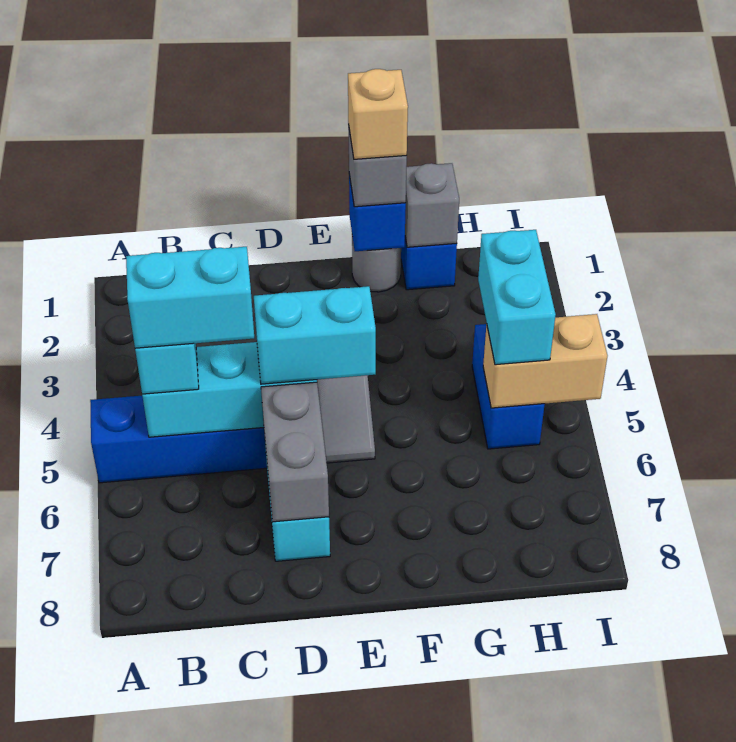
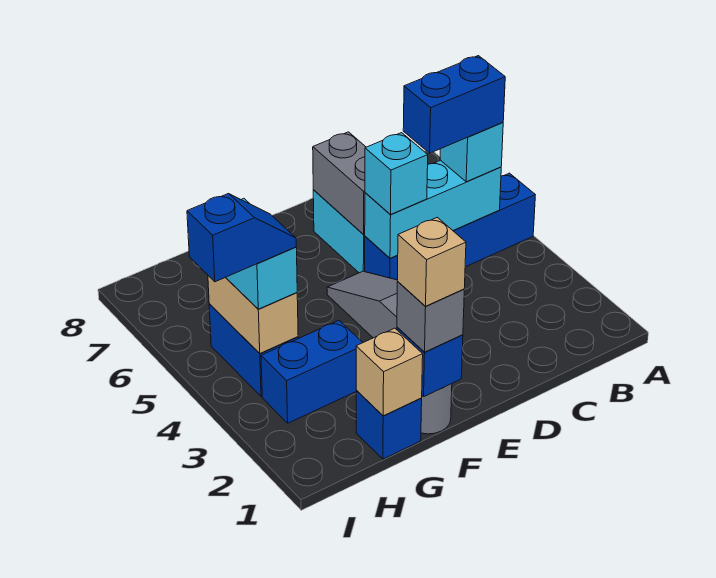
cyan brick B5:C5 level 4 -> blue brick B5:C5 level 4
cyan brick D5:E5 level 3 -> cyan brick D5 level 3
grey brick G1 level 2 -> tan brick G1 level 2
none -> blue brick G3:H3 level 1
none -> blue slope H4:I4 level 4 top I
tan brick H5:I5 level 2 -> tan brick H4:H5 level 2

